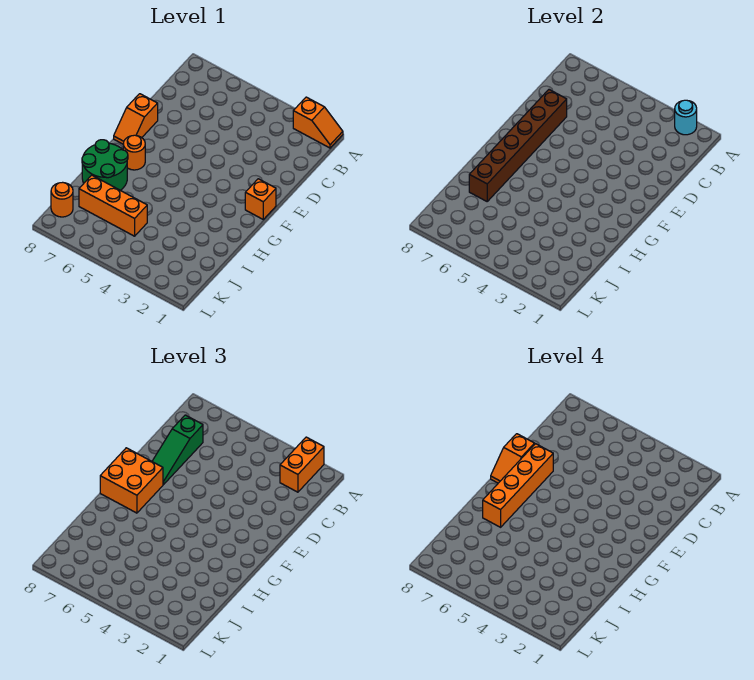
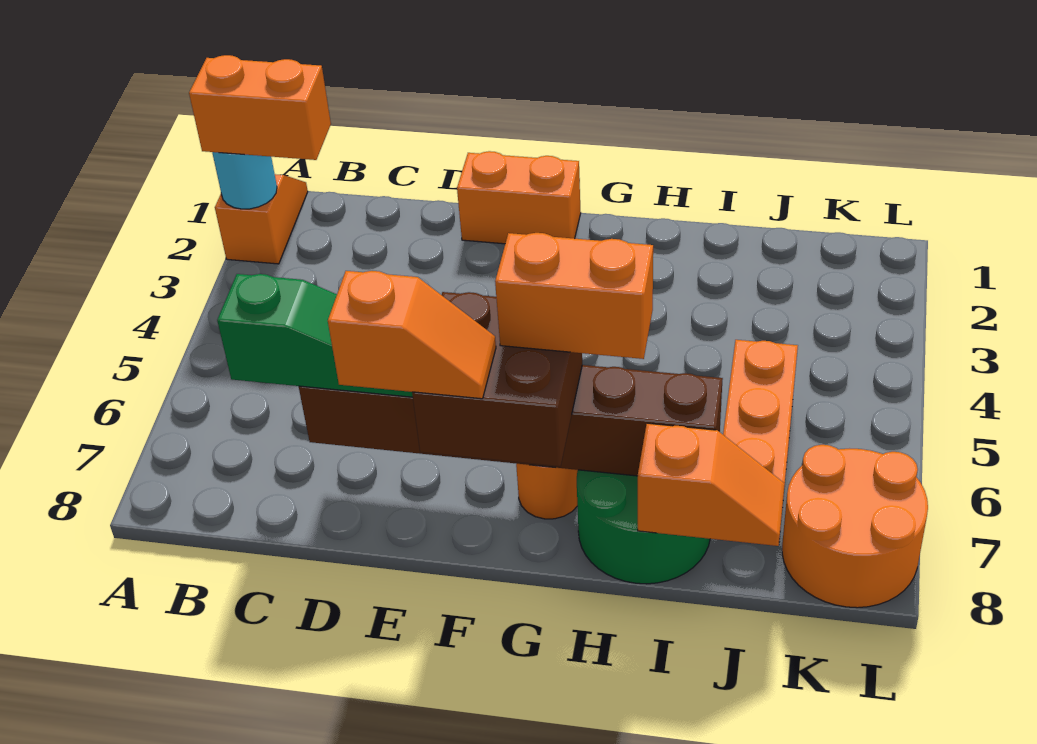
orange brick E7:H7 level 4 -> orange brick G7:H7 level 4
orange slope E8:F8 level 1 top E -> orange slope I8:J8 level 2 top I
orange brick F1 level 1 -> orange brick E1:F1 level 1
orange brick F7:G8 level 3 -> brown brick F7:G8 level 3
orange round brick K8 level 1 -> orange round brick K7:L8 level 1

